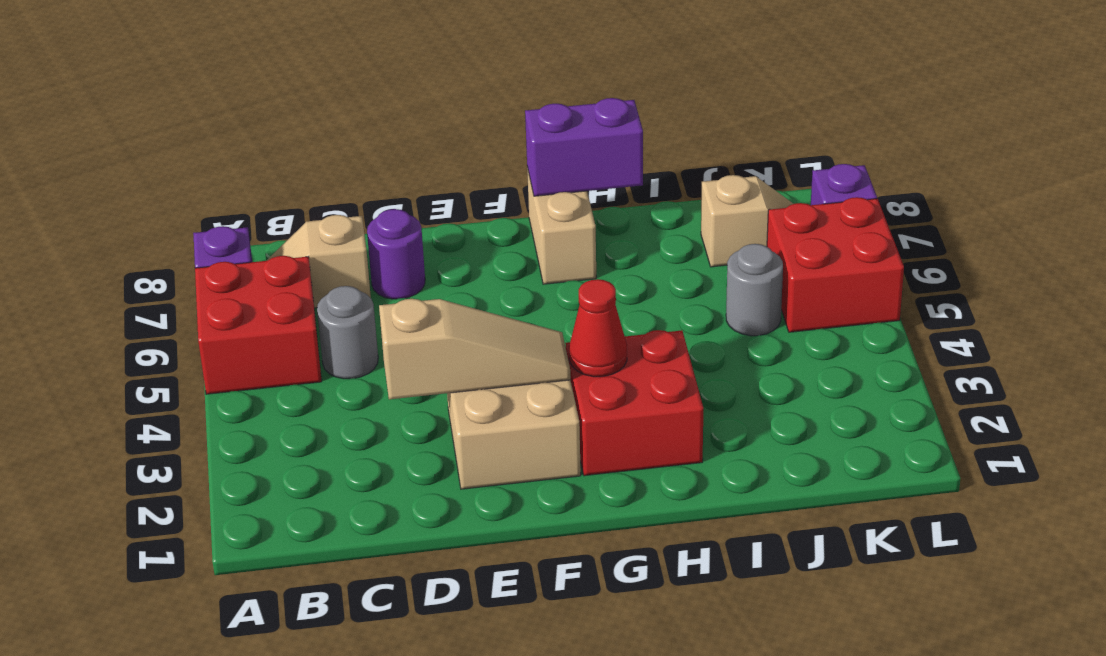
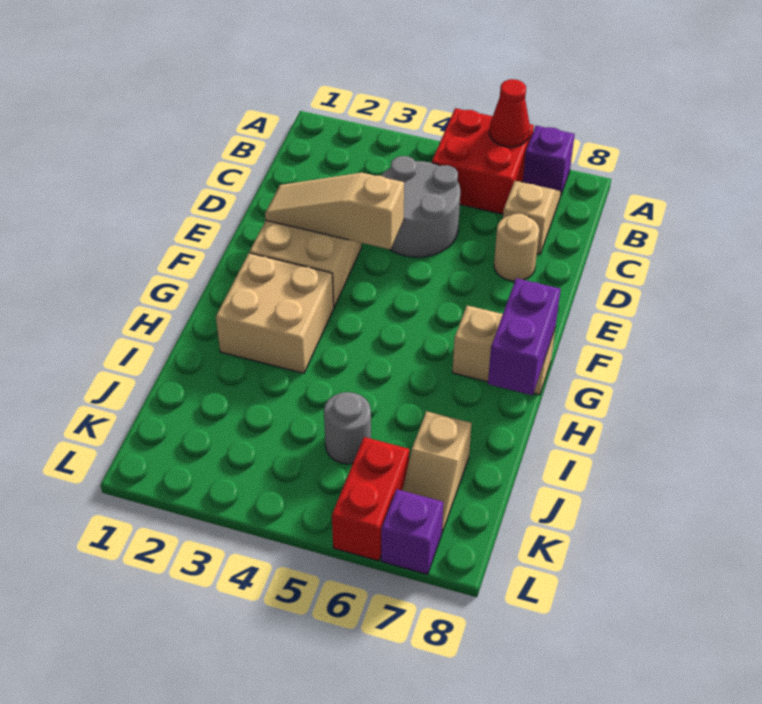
grey round brick C5 level 1 -> grey round brick C4:D5 level 1
tan slope D3:F3 level 2 top D -> tan slope E2:E4 level 2 top 4
purple round brick D7 level 1 -> tan round brick D7 level 1
red brick G2:H3 level 1 -> tan brick G2:H3 level 1
red cone G3 level 2 -> red cone A6 level 2
red brick K5:L6 level 1 -> red brick K6:L6 level 1

